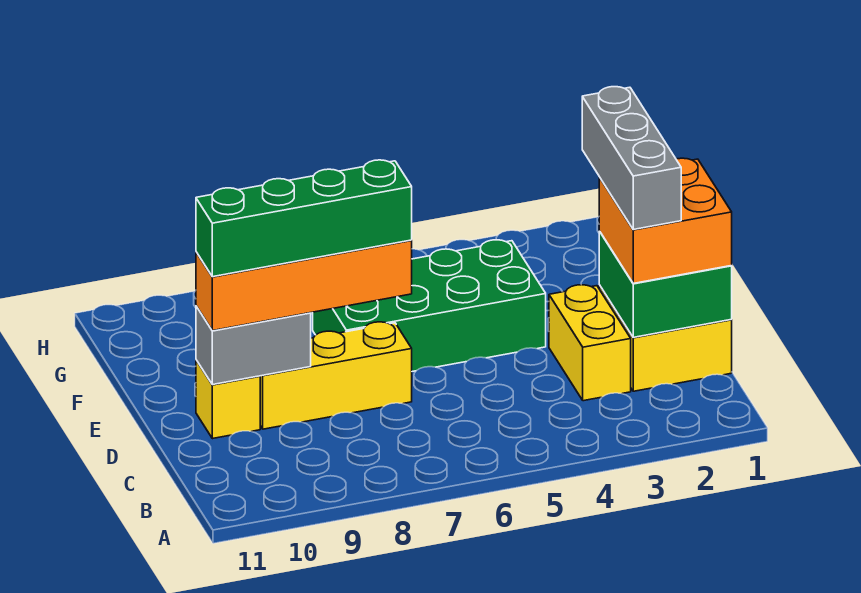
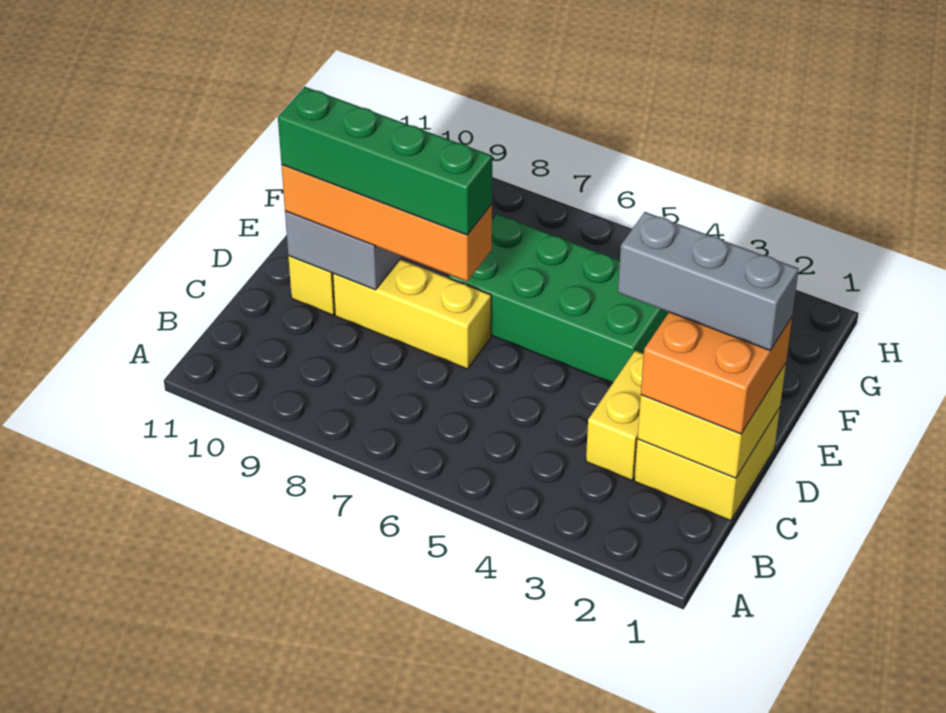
green brick C1:D2 level 2 -> yellow brick C1:D2 level 2
grey brick C2:E2 level 4 -> grey brick D1:D3 level 4

